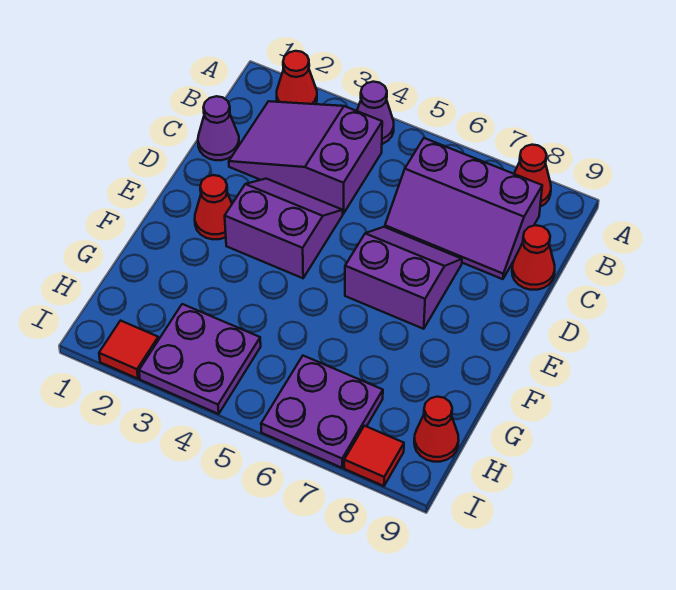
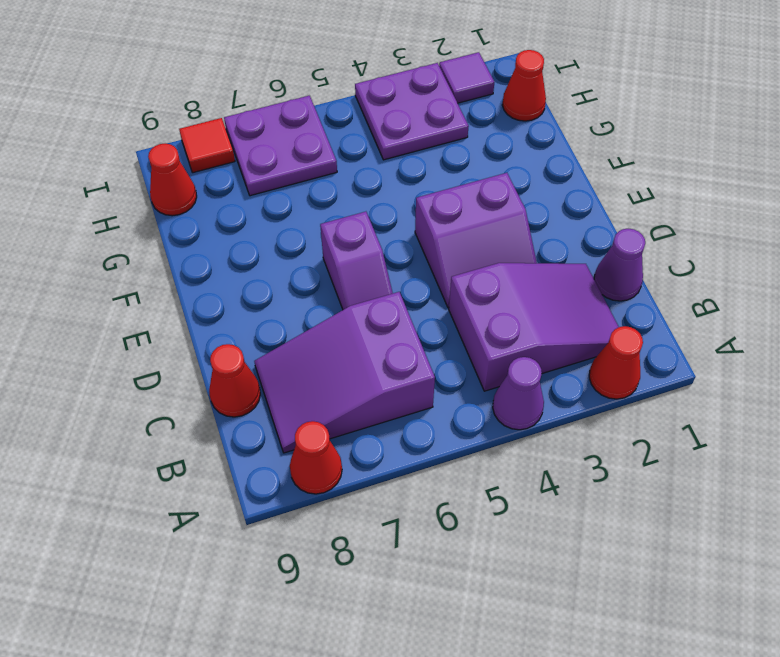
purple slope B6:C8 level 1 top B -> purple slope B6:C8 level 1 top 6
purple slope D6:E7 level 1 top E -> purple slope D6:E6 level 1 top E
red cone E2 level 1 -> red cone H1 level 1
red tile I2 level 1 -> purple tile I2 level 1

